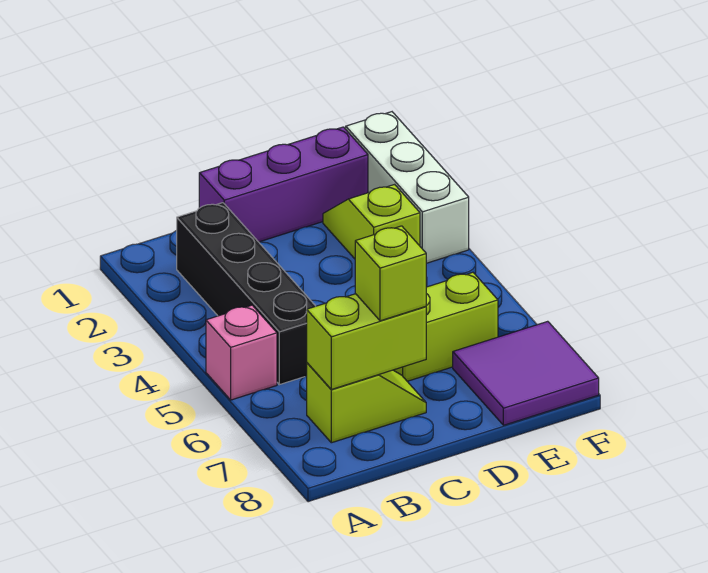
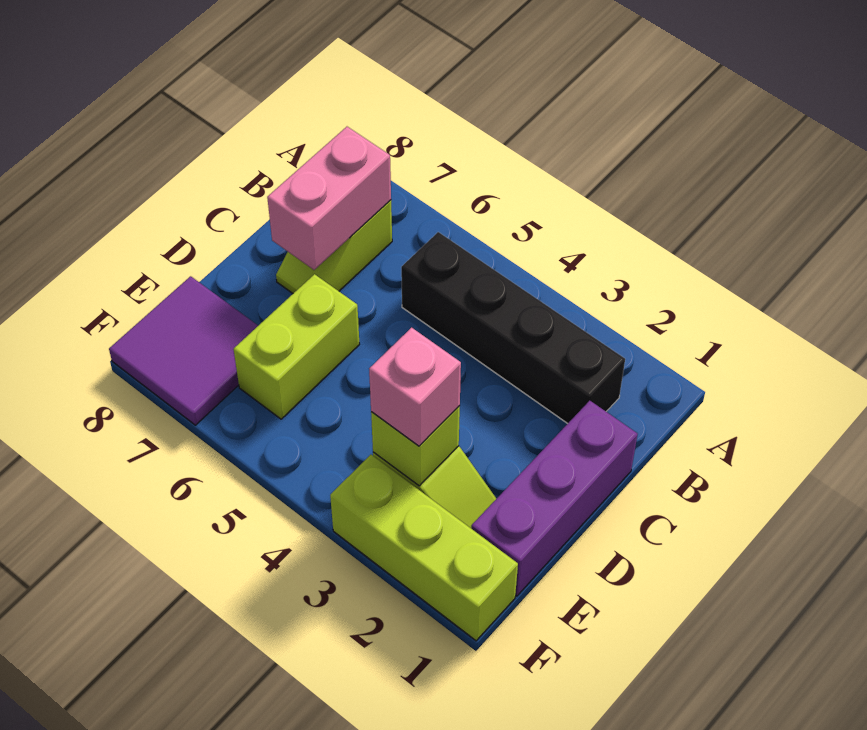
pink brick A5 level 1 -> pink brick E3 level 3
lime brick B7:C7 level 2 -> pink brick B7:C7 level 2
lime brick C7 level 3 -> lime brick E3 level 2
white brick F1:F3 level 1 -> lime brick F1:F3 level 1

